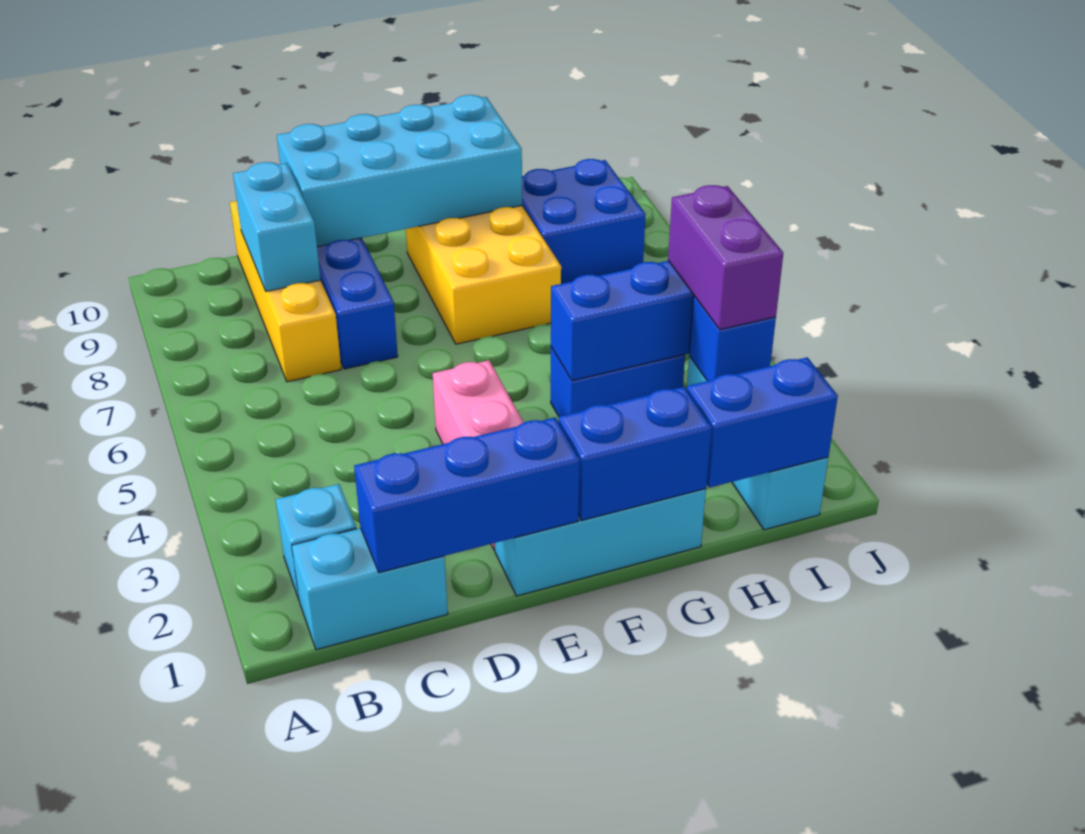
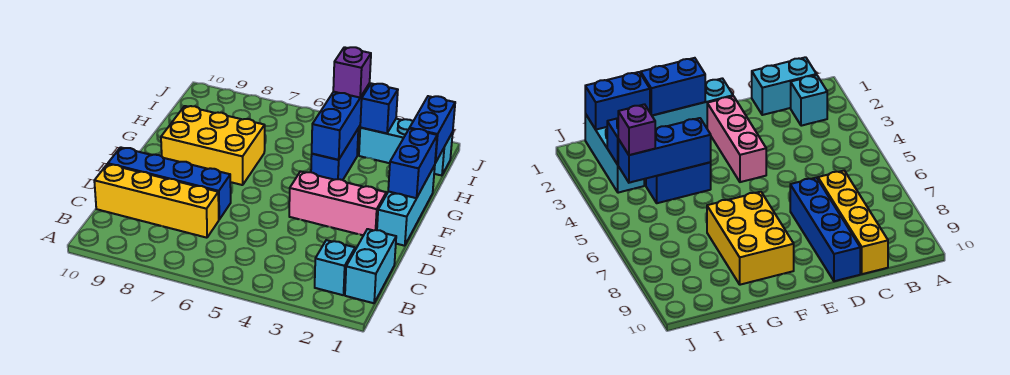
blue brick C1:E1 level 2 -> none
cyan brick C8:C9 level 2 -> none
cyan brick D9:G10 level 2 -> none
blue brick H8:I9 level 1 -> none
purple brick I3:I4 level 3 -> purple brick I4 level 3

